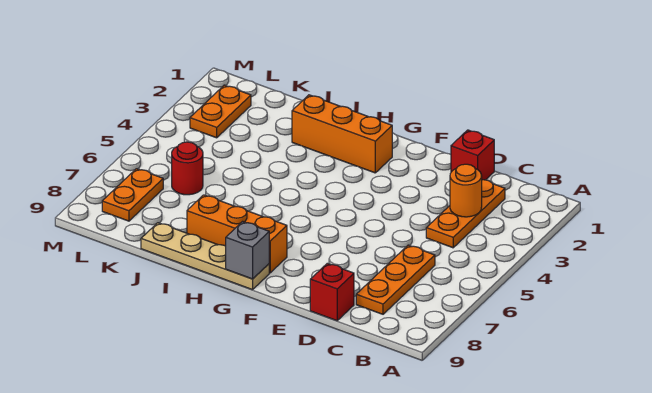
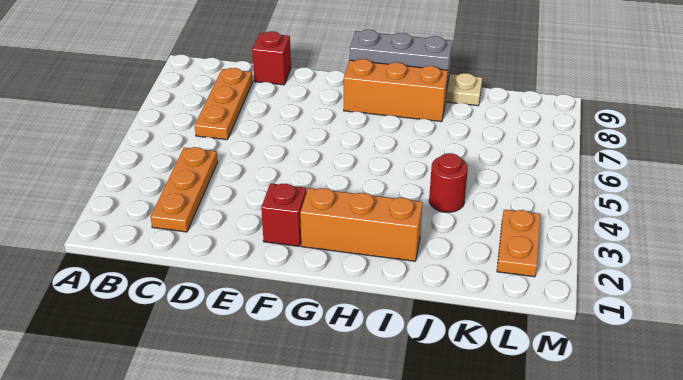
orange round brick C3 level 2 -> none
red brick D1 level 1 -> red brick F2 level 1
grey brick G9 level 2 -> grey brick G9:I9 level 2
red round brick K6 level 1 -> red round brick J4 level 1
orange plate L7:L8 level 1 -> none

